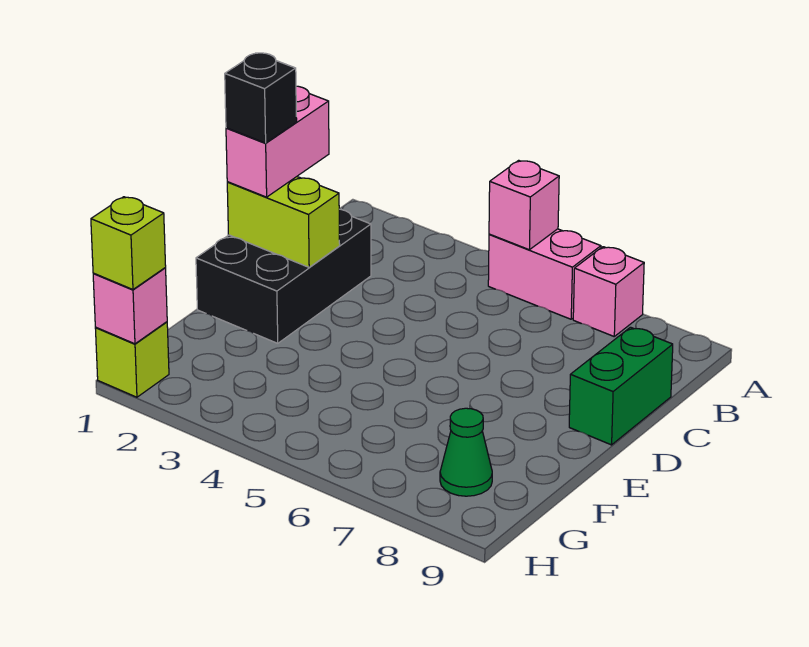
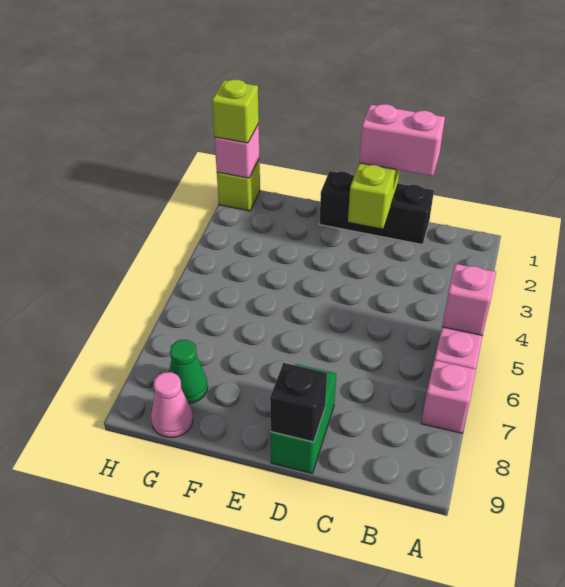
black brick C1:E2 level 1 -> black brick C1:E1 level 1
green brick C9:D9 level 1 -> green brick D8:D9 level 1
black brick D1 level 4 -> black brick D9 level 2
none -> pink cone G9 level 1

